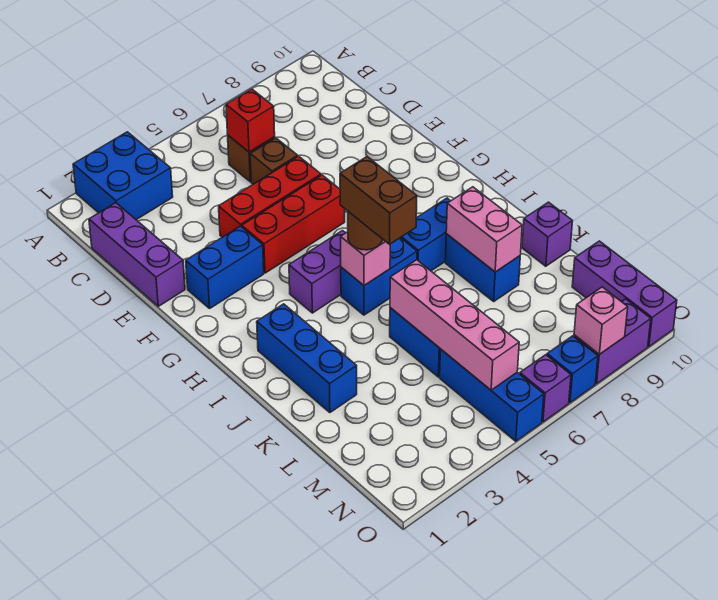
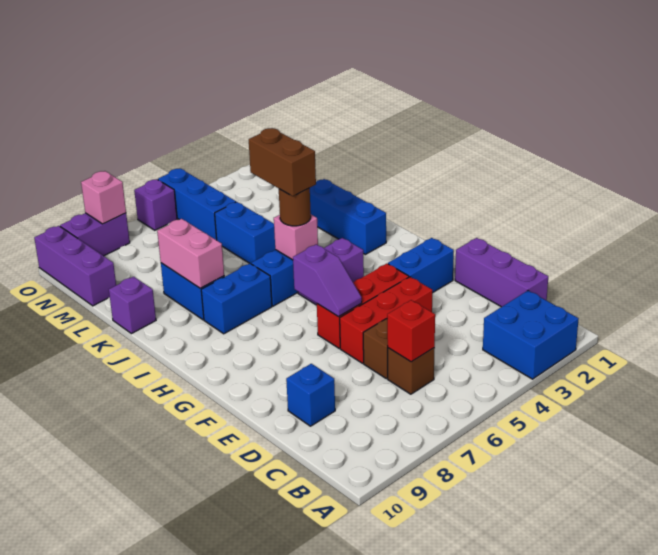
none -> purple slope F6:G6 level 2 top G
pink brick K5:N5 level 2 -> none
blue brick O7 level 1 -> blue brick D9 level 1

